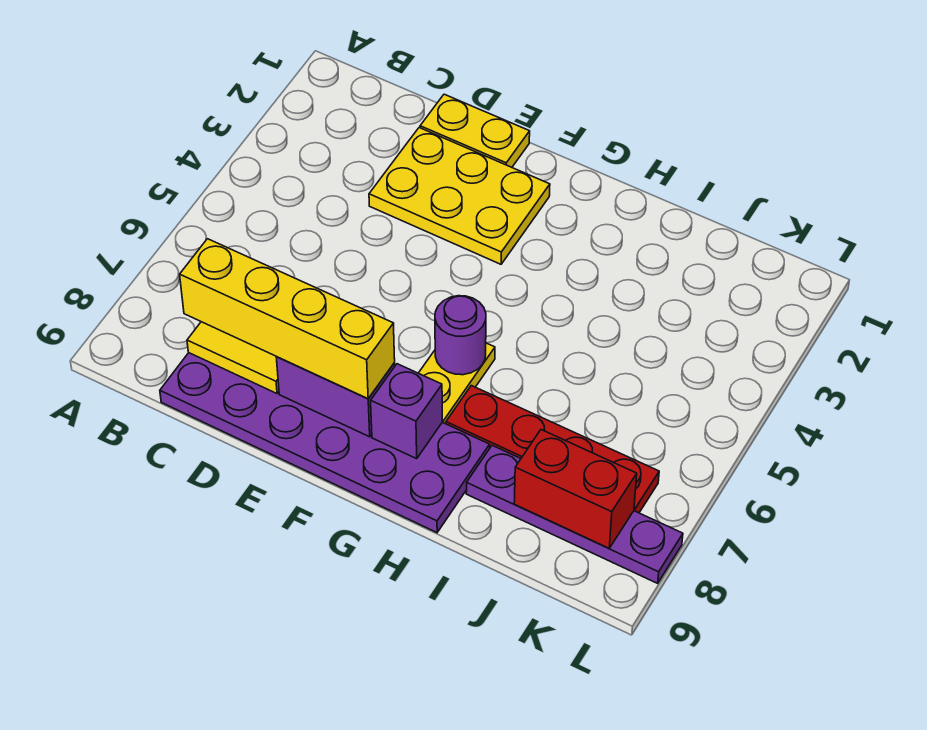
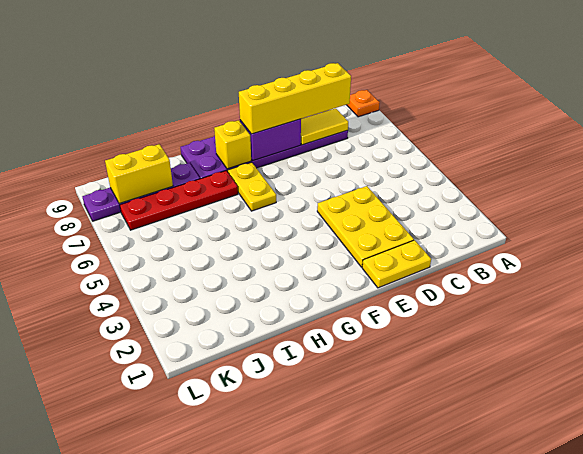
none -> orange plate A9 level 1
yellow plate D2:F3 level 1 -> yellow plate D2:E4 level 1
purple round brick G6 level 2 -> none
purple brick G8 level 2 -> yellow brick G8 level 2
red brick J8:K8 level 2 -> yellow brick J8:K8 level 2

